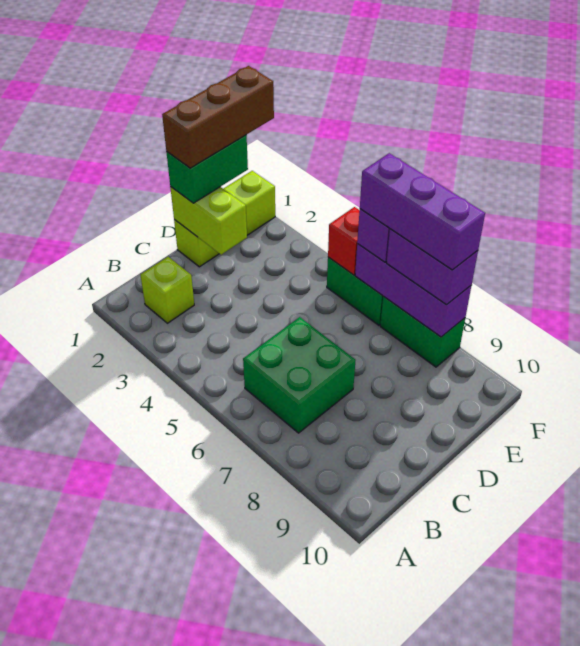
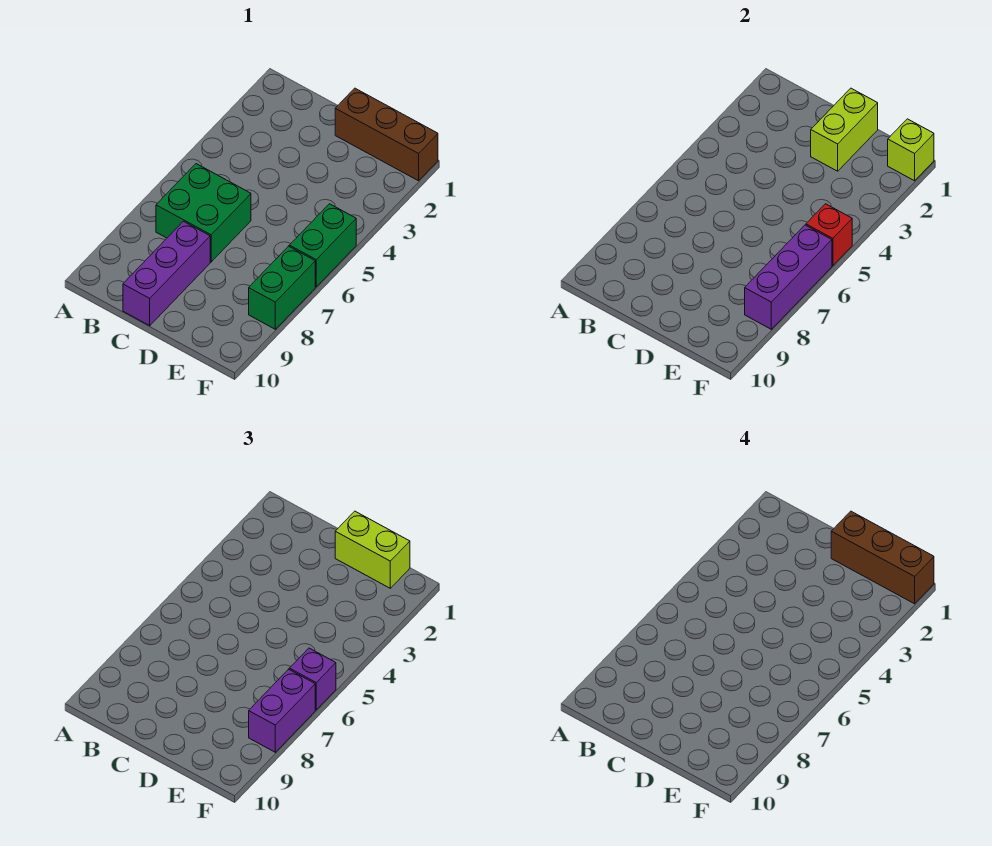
lime brick B2 level 1 -> lime brick F1 level 2
lime brick D1:F1 level 1 -> brown brick D1:F1 level 1
green brick D1:E1 level 3 -> lime brick D1:E1 level 3
purple brick F6:F8 level 4 -> purple brick C8:C10 level 1

